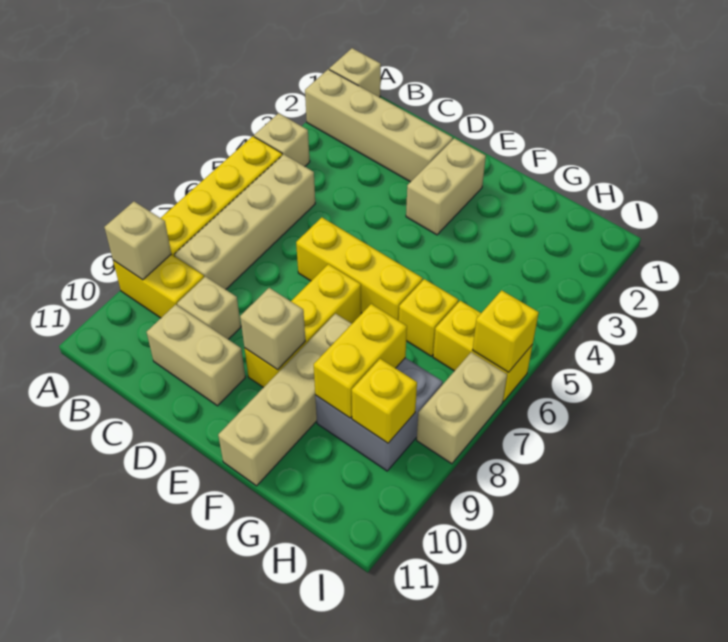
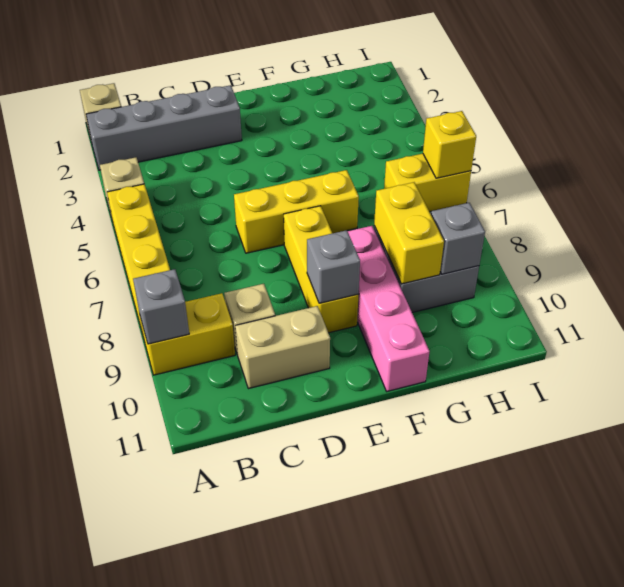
tan brick A2:D2 level 1 -> grey brick A2:D2 level 1
tan brick A9 level 2 -> grey brick A9 level 2
tan brick B5:B8 level 1 -> none
tan brick E2:E3 level 1 -> none
tan brick E9 level 2 -> grey brick E9 level 2
tan brick F8:F11 level 1 -> pink brick F8:F11 level 1
yellow brick G6 level 1 -> none
yellow brick H9 level 2 -> grey brick H9 level 2
tan brick I7:I8 level 1 -> none

